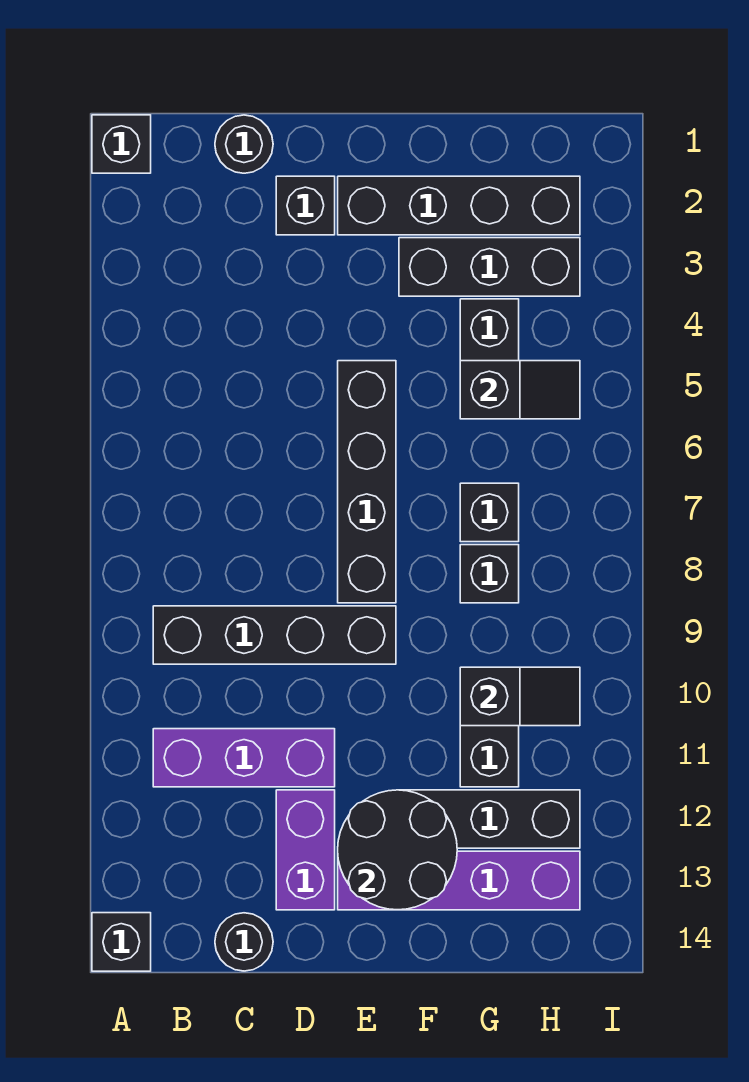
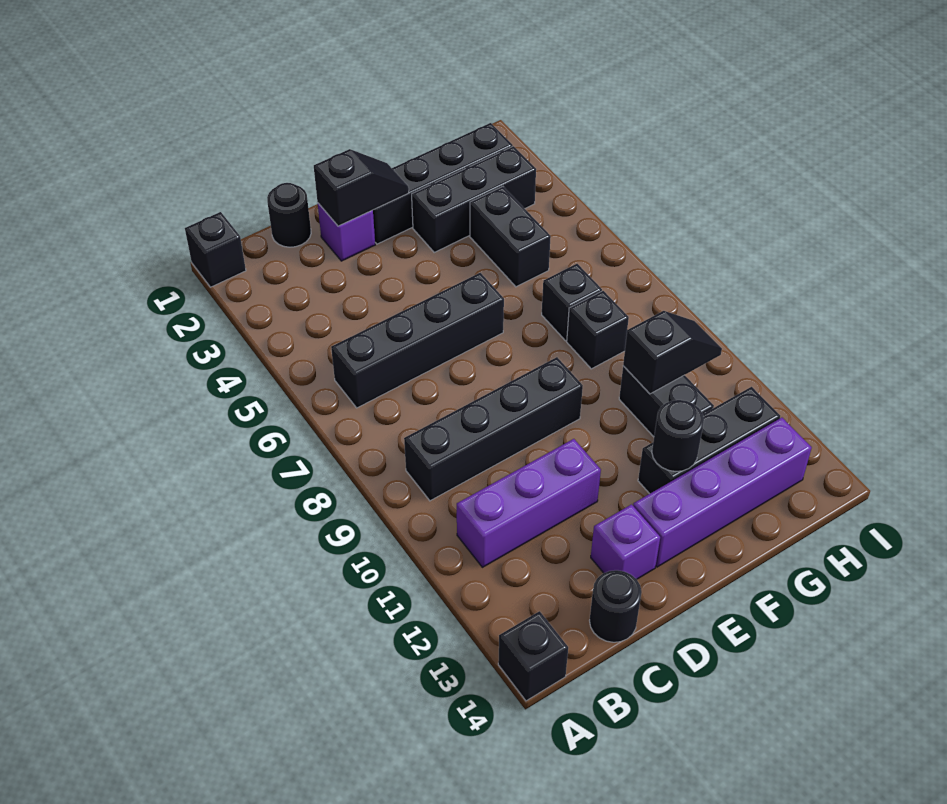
black brick D2 level 1 -> purple brick D2 level 1
purple brick D12:D13 level 1 -> purple brick D13 level 1
black brick E5:E8 level 1 -> black brick B6:E6 level 1
black round brick E12:F13 level 2 -> black round brick F12 level 2
black slope G5:H5 level 2 top G -> black slope D2:E2 level 2 top D

